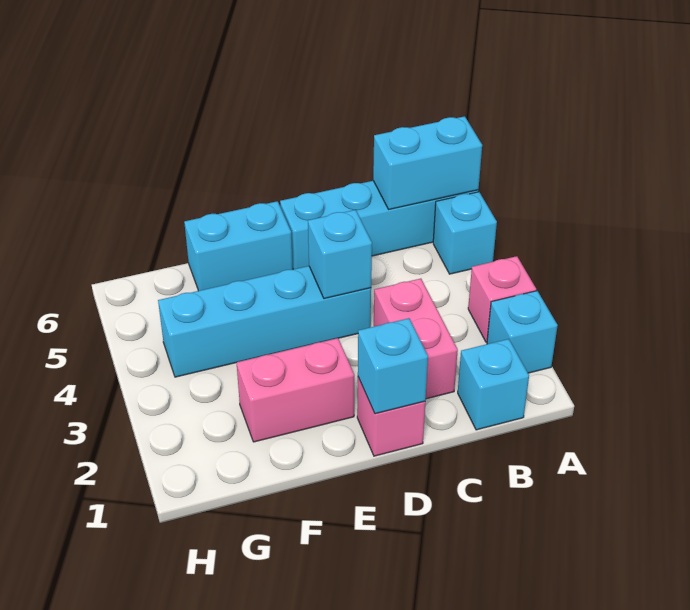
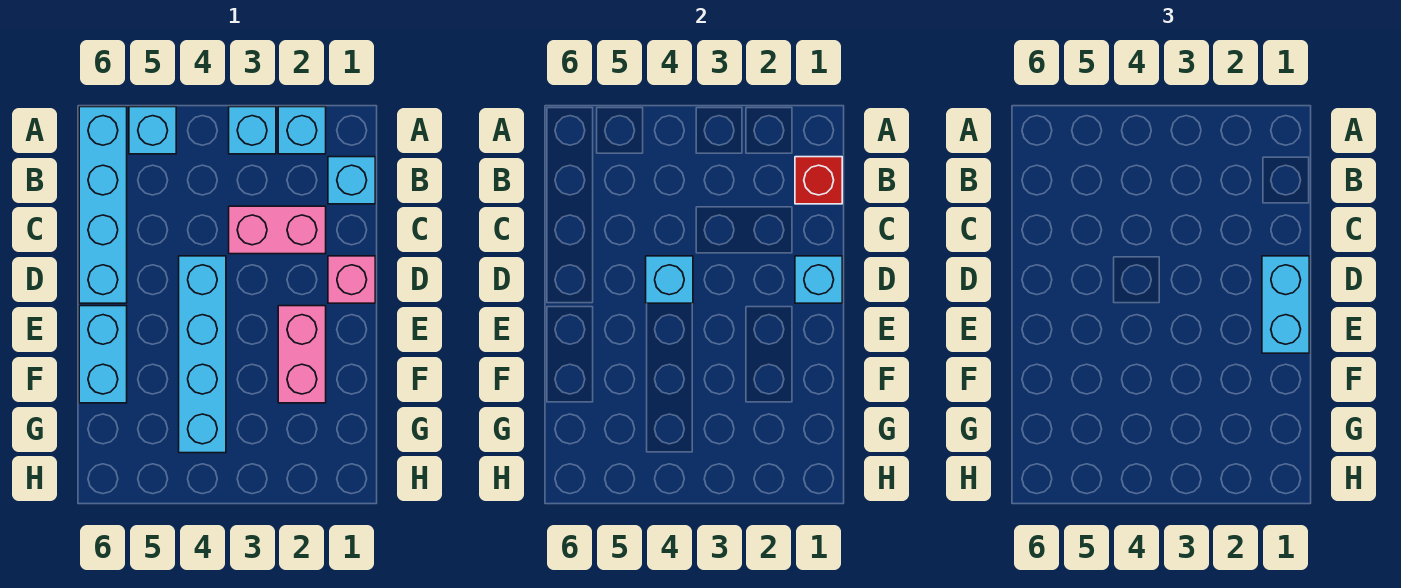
pink brick A3 level 1 -> cyan brick A3 level 1
cyan brick A6:B6 level 2 -> cyan brick D1:E1 level 3
none -> red brick B1 level 2

